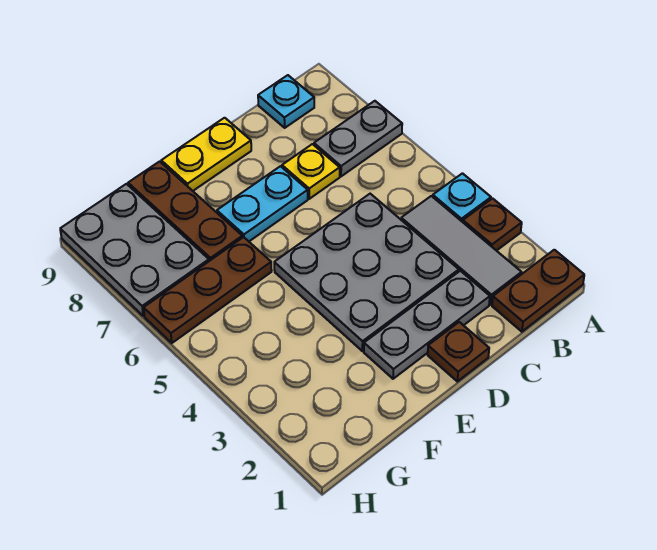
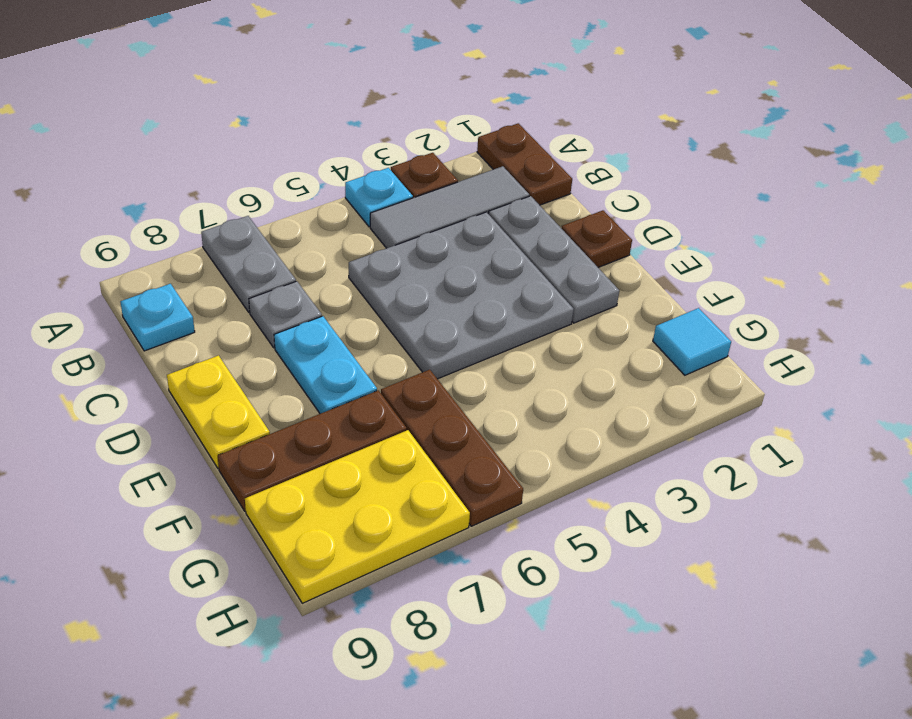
yellow plate C7 level 1 -> grey plate C7 level 1
none -> cyan tile G1 level 1
grey plate G7:H9 level 1 -> yellow plate G7:H9 level 1

